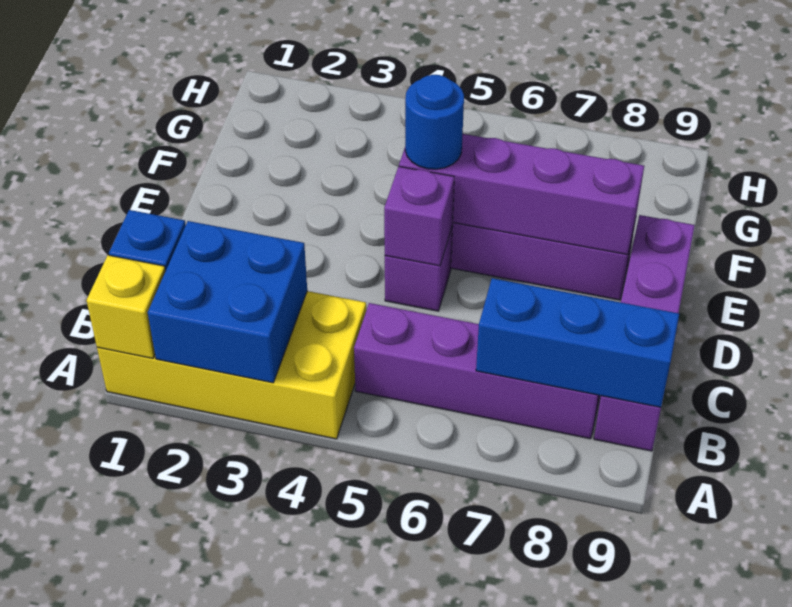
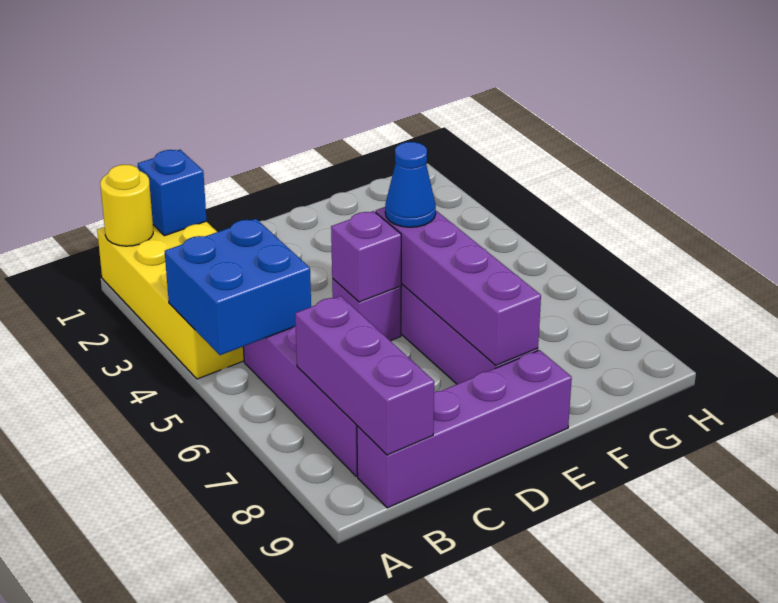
yellow brick A1 level 2 -> yellow round brick A1 level 2
blue brick A2:B3 level 2 -> blue brick A4:B5 level 2
blue brick B7:B9 level 2 -> purple brick B7:B9 level 2
blue round brick E5 level 3 -> blue cone E5 level 3

